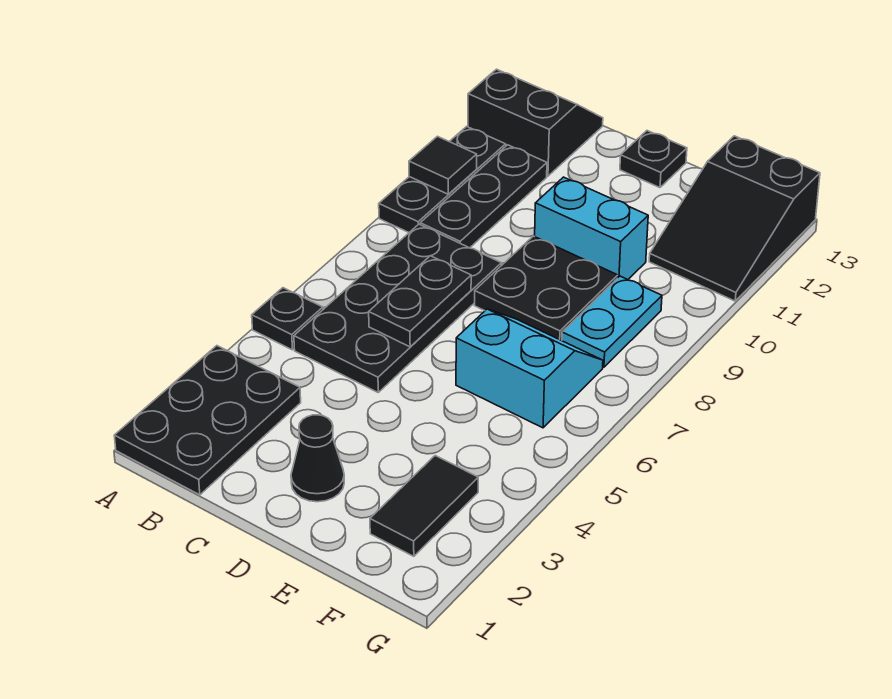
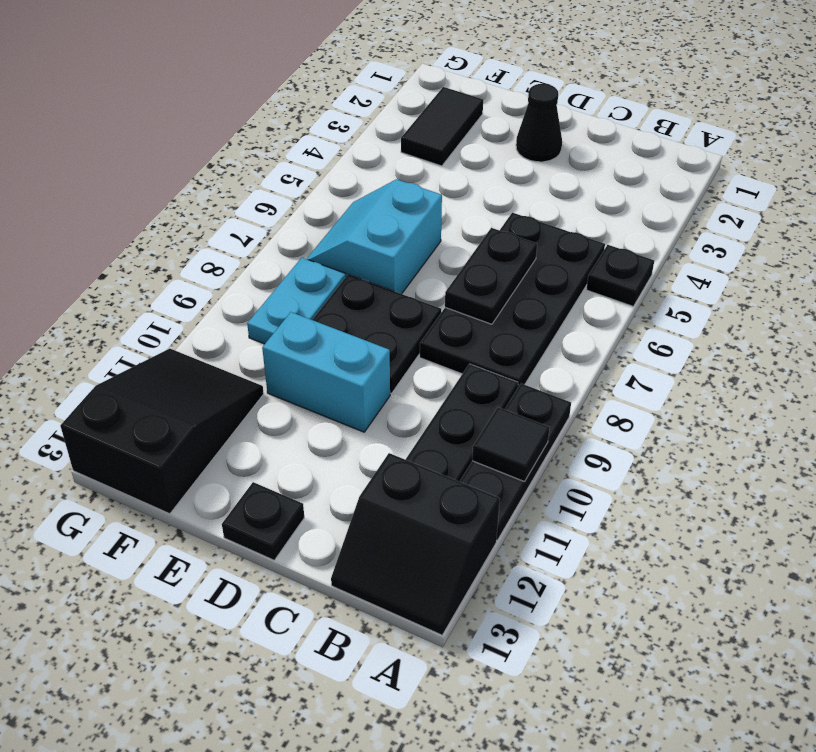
black plate A1:B3 level 1 -> none
cyan slope E6:F7 level 1 top 6 -> cyan slope E6:F7 level 1 top E

